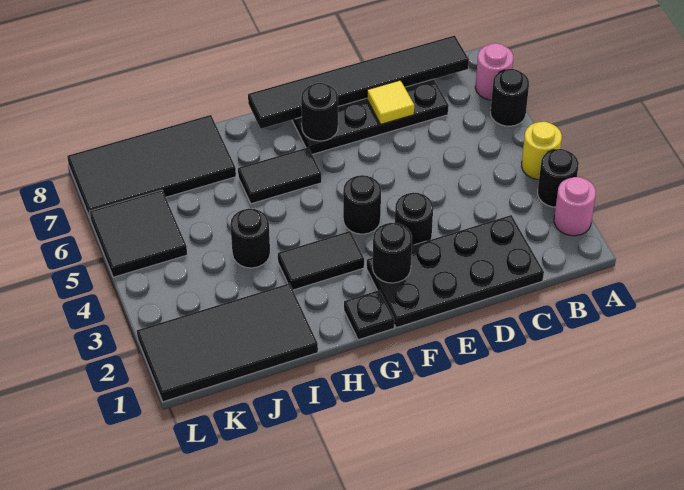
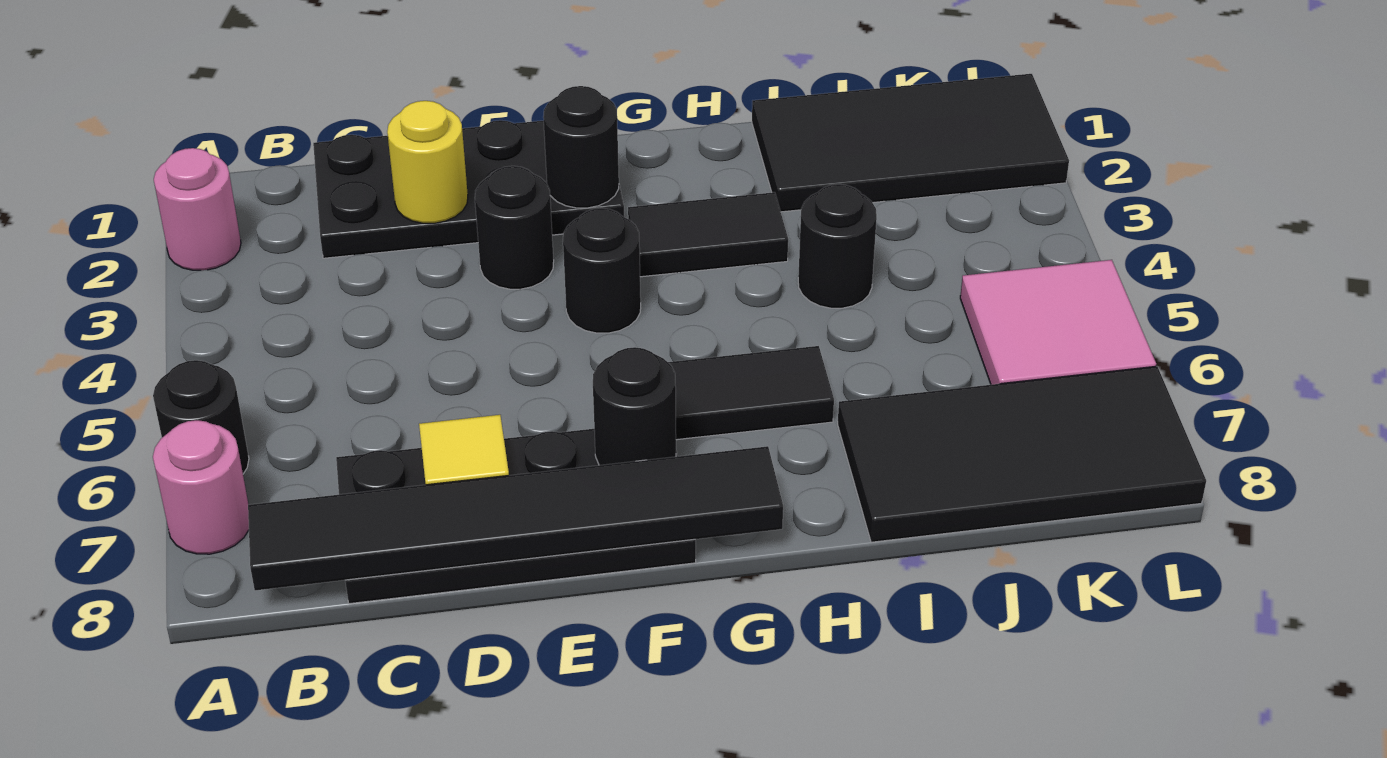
black round brick A3 level 1 -> none
yellow round brick A4 level 1 -> yellow round brick D2 level 2
black plate G1 level 1 -> none
black tile K5:L6 level 1 -> pink tile K5:L6 level 1

